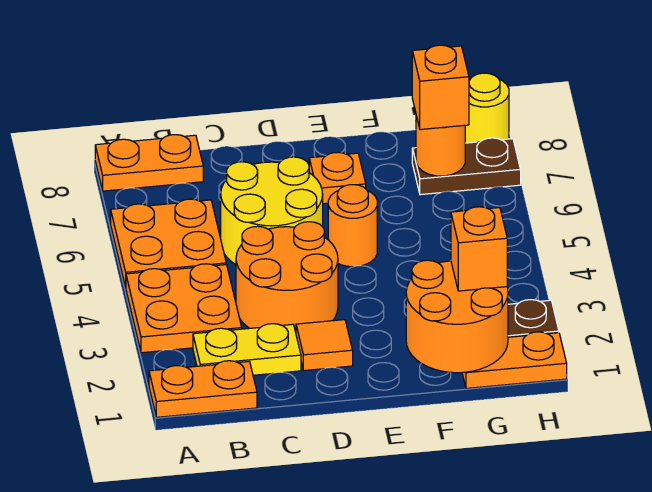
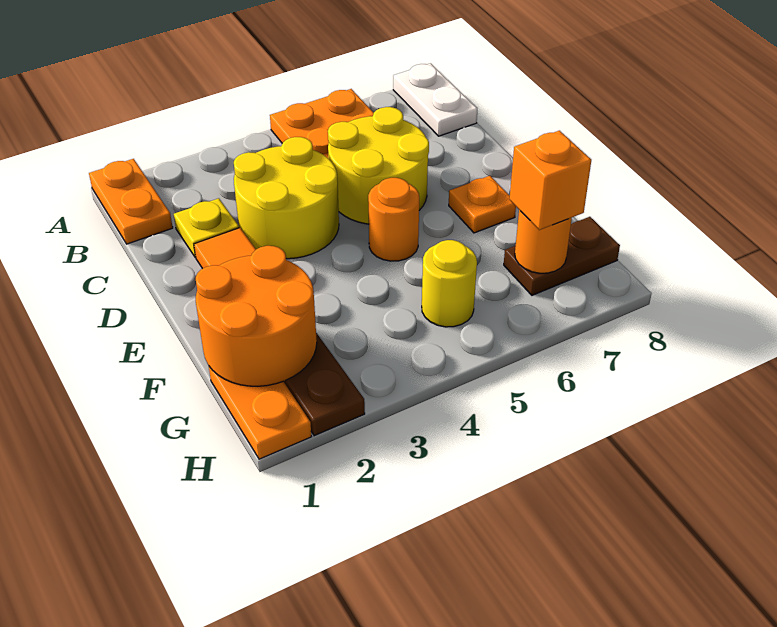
orange plate A3:B4 level 1 -> none
orange plate A8:B8 level 1 -> white plate A8:B8 level 1
yellow plate B2:C2 level 1 -> yellow plate C2 level 1
orange round brick C3:D4 level 1 -> yellow round brick C3:D4 level 1
orange brick G2 level 3 -> none
brown plate G7:H7 level 1 -> brown plate G7:G8 level 1
yellow round brick H8 level 1 -> yellow round brick G5 level 1

